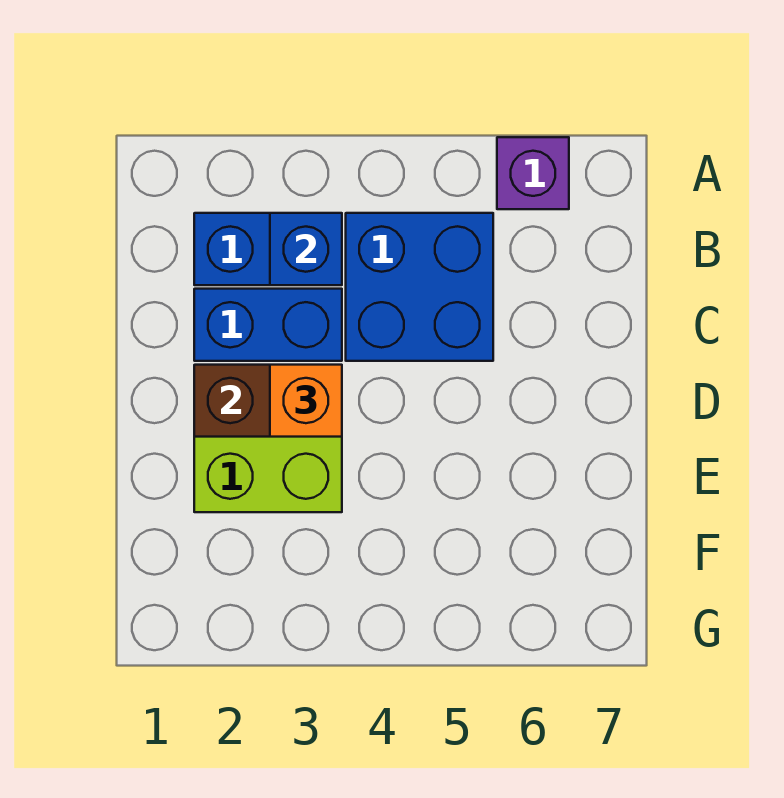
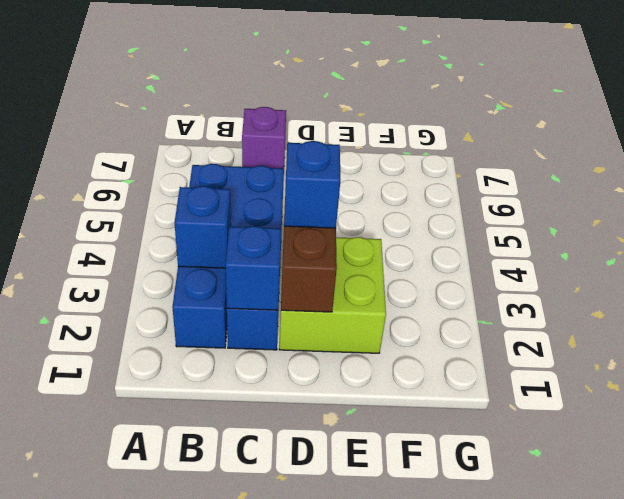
purple brick A6 level 1 -> purple brick C7 level 1
none -> blue brick C2 level 2
orange brick D3 level 3 -> blue brick D3 level 3

